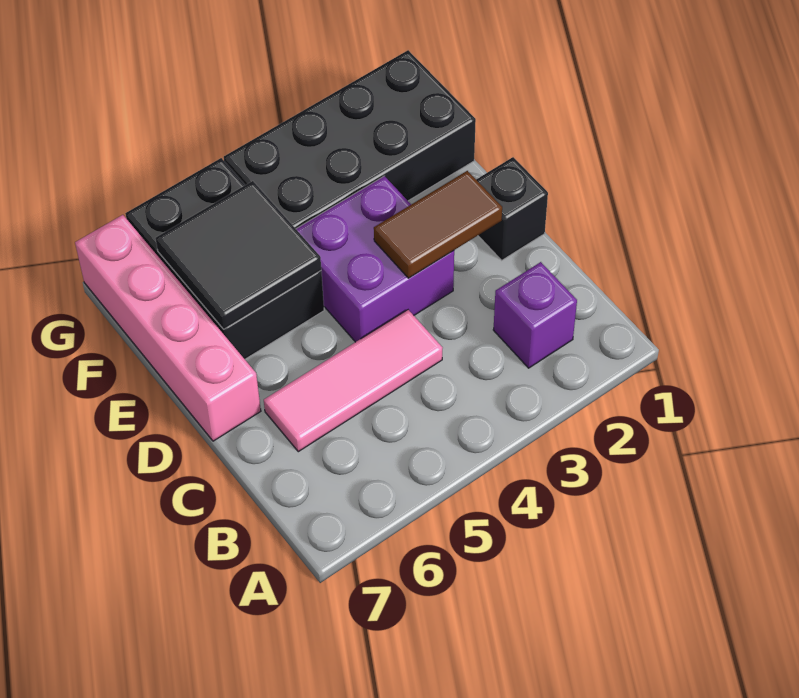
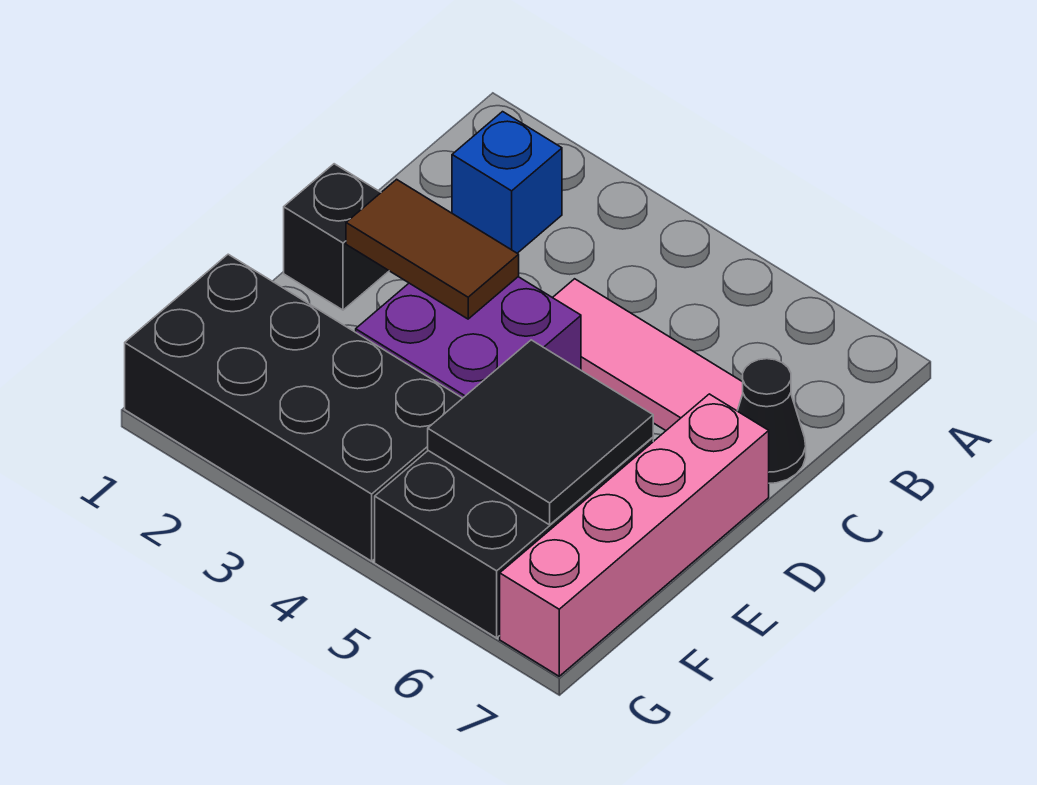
purple brick B2 level 1 -> blue brick B2 level 1
none -> black cone C7 level 1

